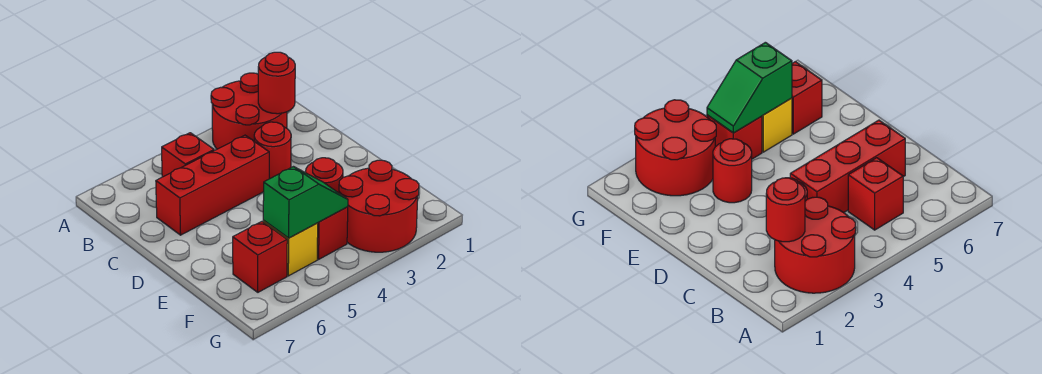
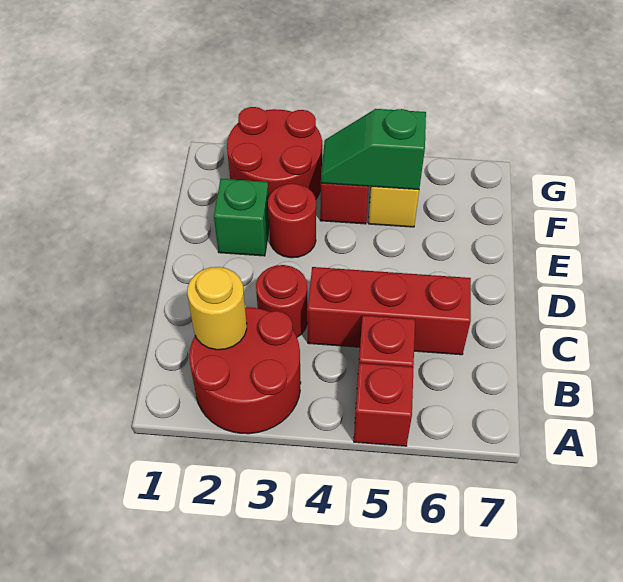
red round brick B2 level 2 -> yellow round brick B2 level 2
none -> green brick E2 level 1
red brick F6 level 1 -> red brick A5 level 1

